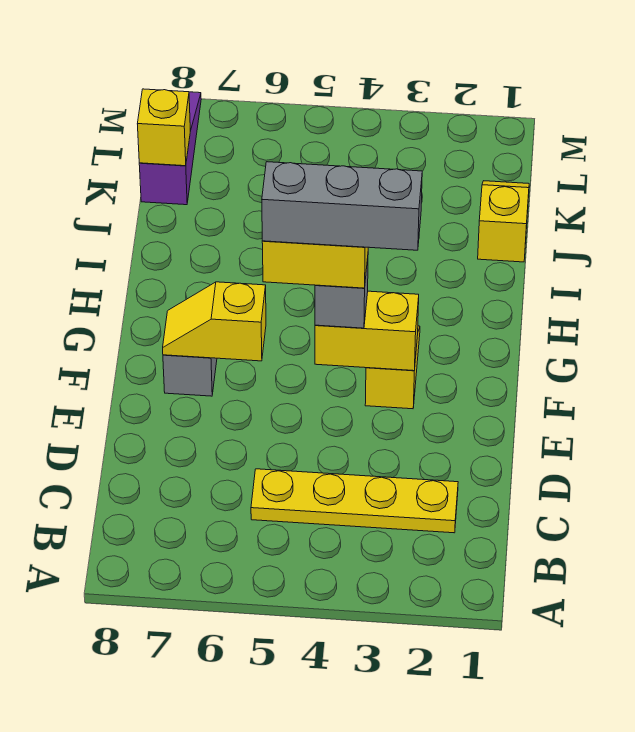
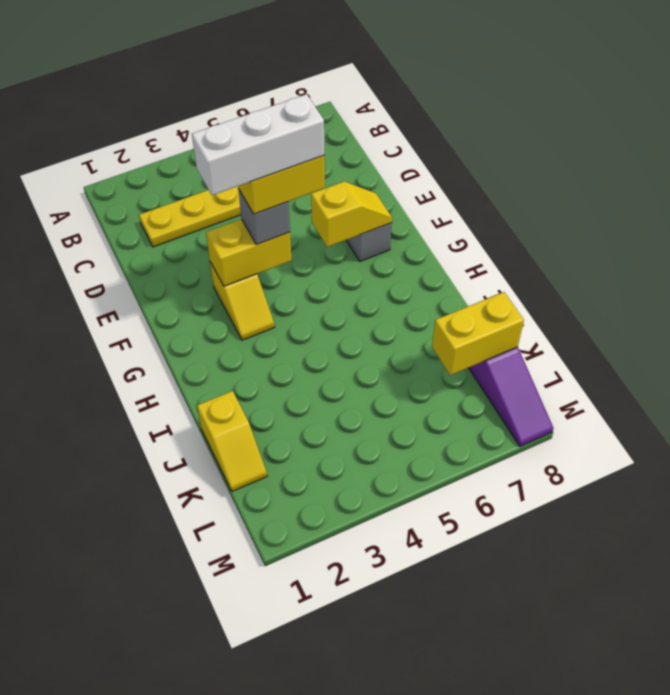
grey brick F3:F5 level 5 -> white brick F3:F5 level 5
yellow brick K8 level 2 -> yellow brick K7:K8 level 2

